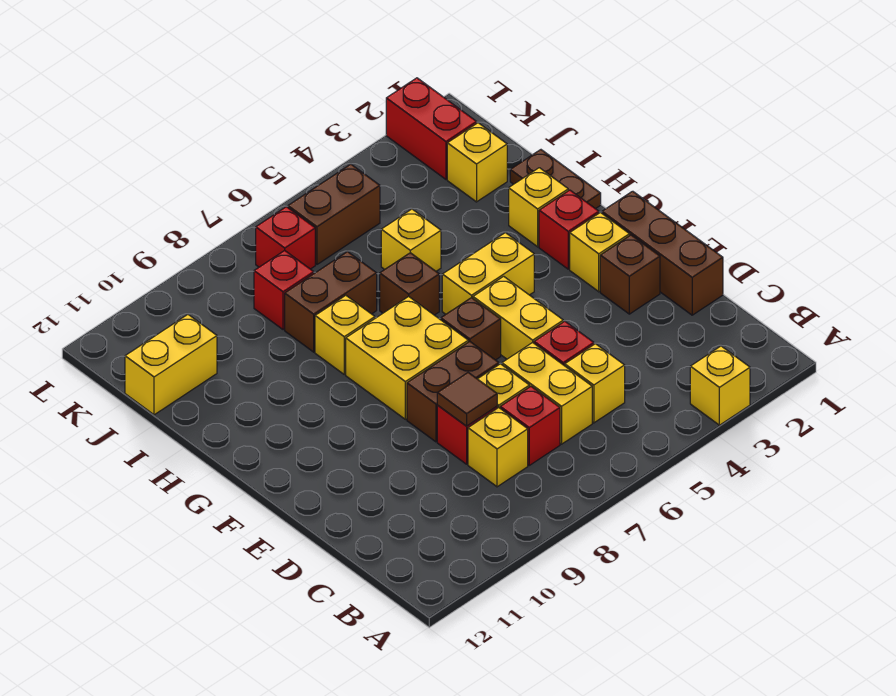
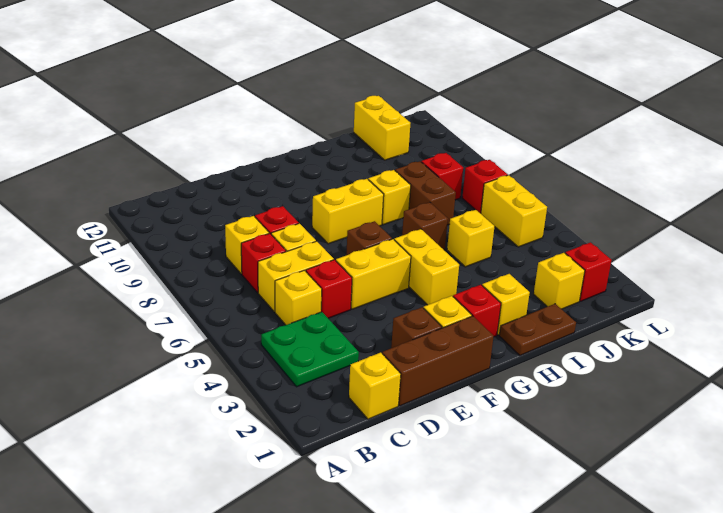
yellow brick A3 level 1 -> yellow brick C1 level 1
none -> green plate B3:C4 level 1
brown tile D8 level 2 -> none
brown brick E7:E8 level 1 -> none
yellow brick F7:G8 level 1 -> yellow brick F8:G8 level 1
red brick K2:L2 level 1 -> red brick K2 level 1
brown brick K5:K6 level 1 -> yellow brick K5:K6 level 1

